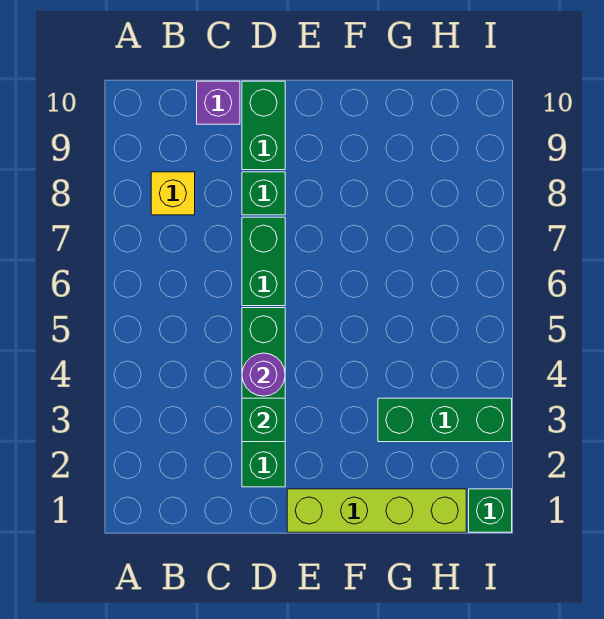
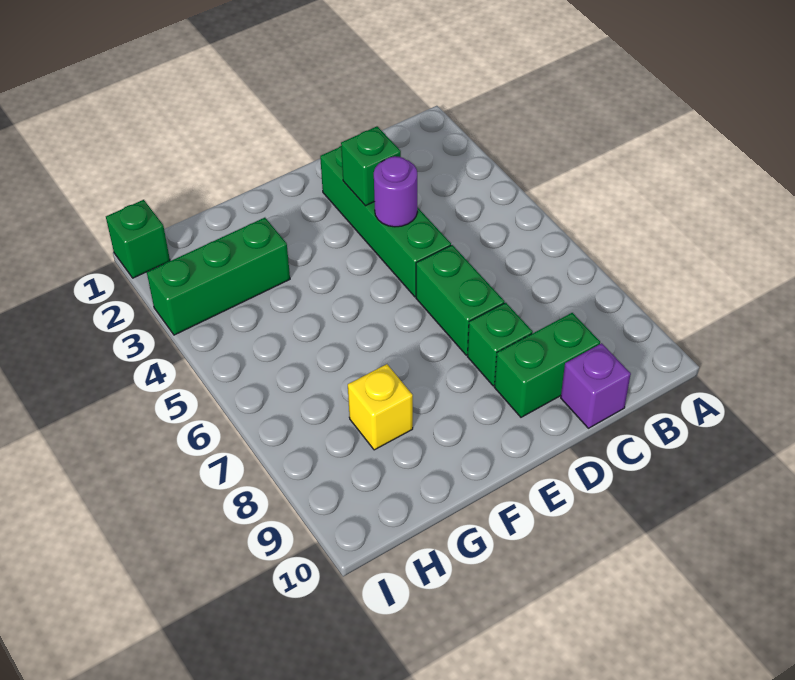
yellow brick B8 level 1 -> yellow brick G8 level 1
green brick D9:D10 level 1 -> green brick C9:D9 level 1
lime brick E1:H1 level 1 -> none

